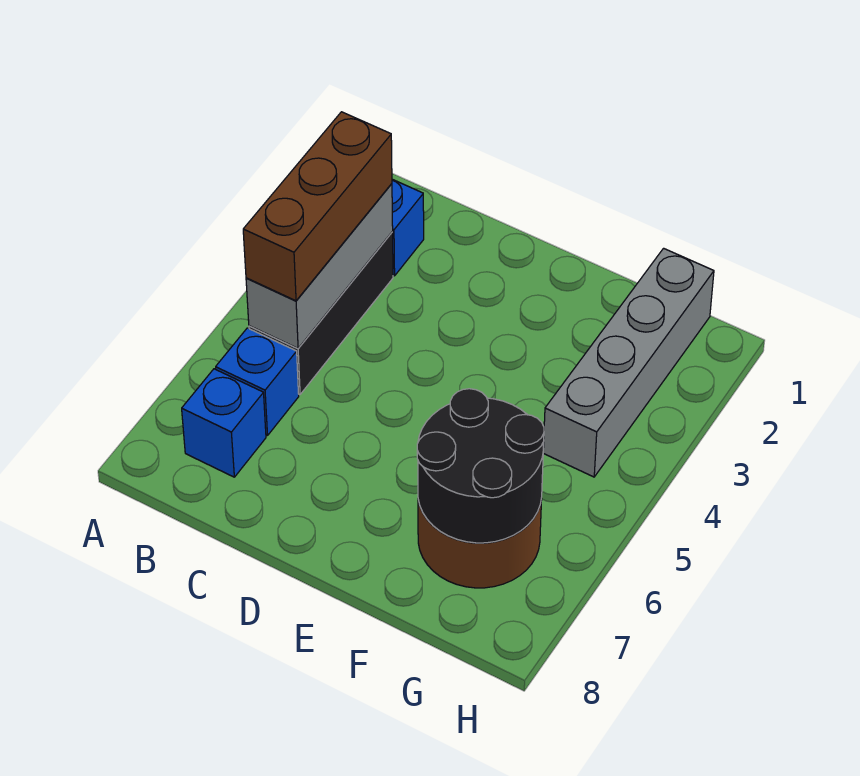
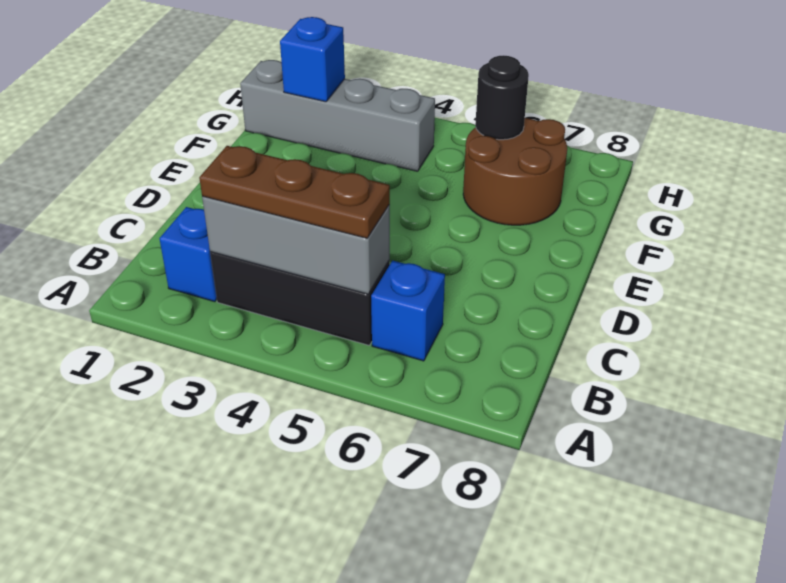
brown brick B3:B5 level 3 -> brown plate B3:B5 level 3
blue brick B7 level 1 -> blue brick G2 level 2
black round brick F6:G7 level 2 -> black round brick G6 level 2

